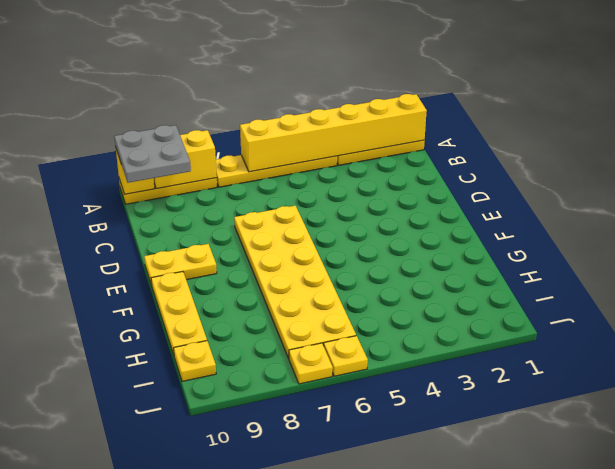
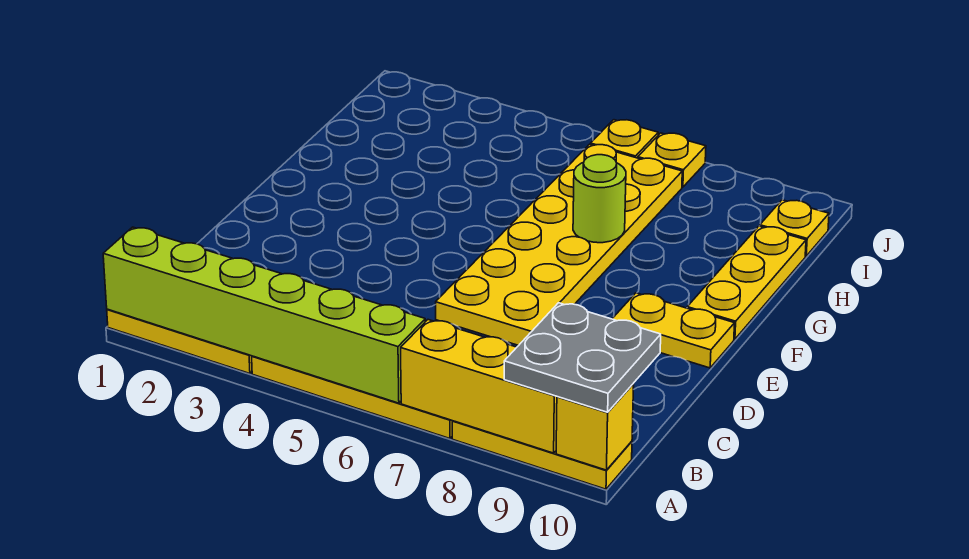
yellow brick A1:A6 level 2 -> lime brick A1:A6 level 2
yellow brick A8:A9 level 2 -> yellow brick A7:A9 level 2
none -> lime round brick G7 level 2

